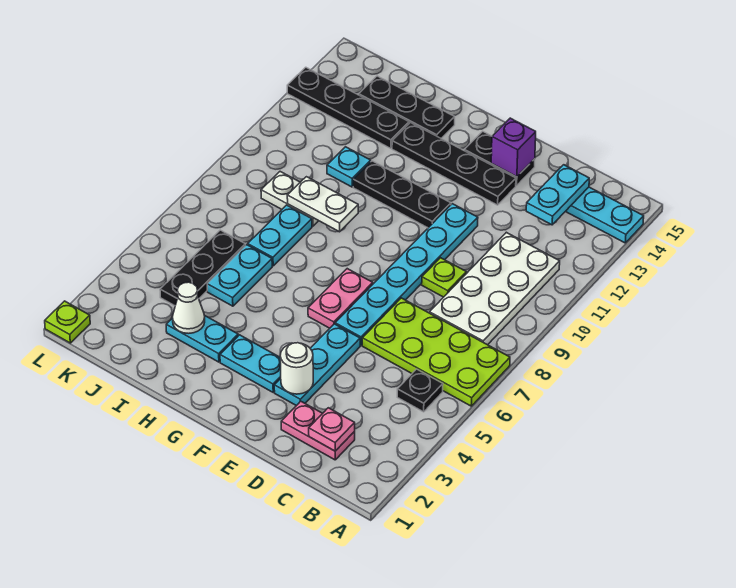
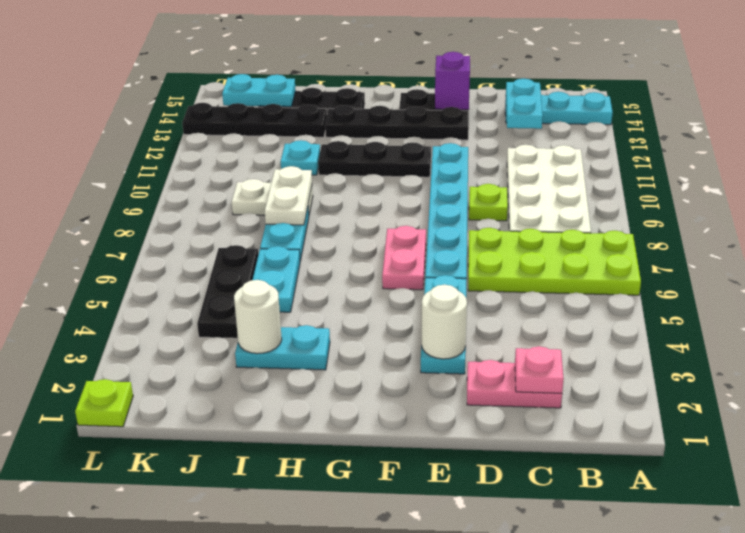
black plate B5 level 1 -> none
cyan plate F3:G3 level 1 -> cyan plate J14:K14 level 2
white plate H9:I9 level 2 -> white plate I8:I9 level 2
white cone I3 level 2 -> white round brick I3 level 2

